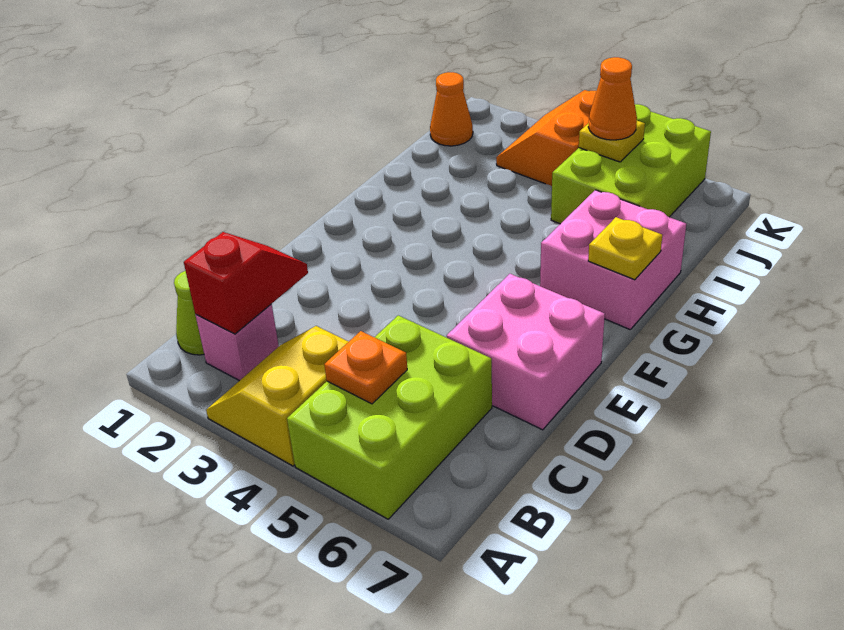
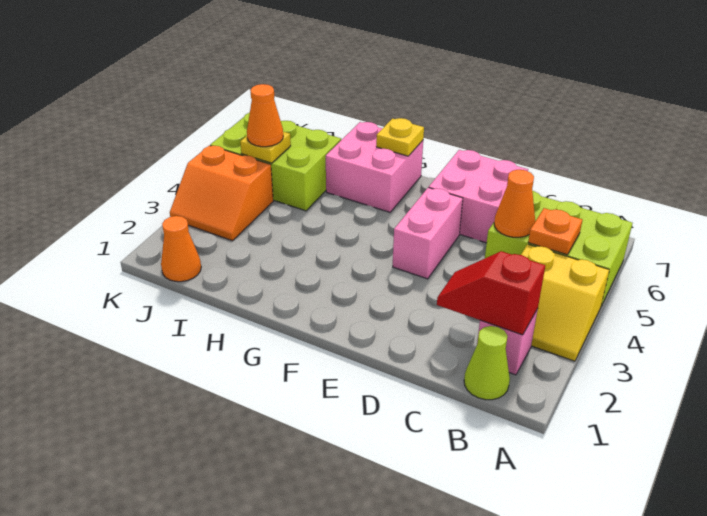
none -> orange cone C5 level 2
none -> pink brick E4:E5 level 1

